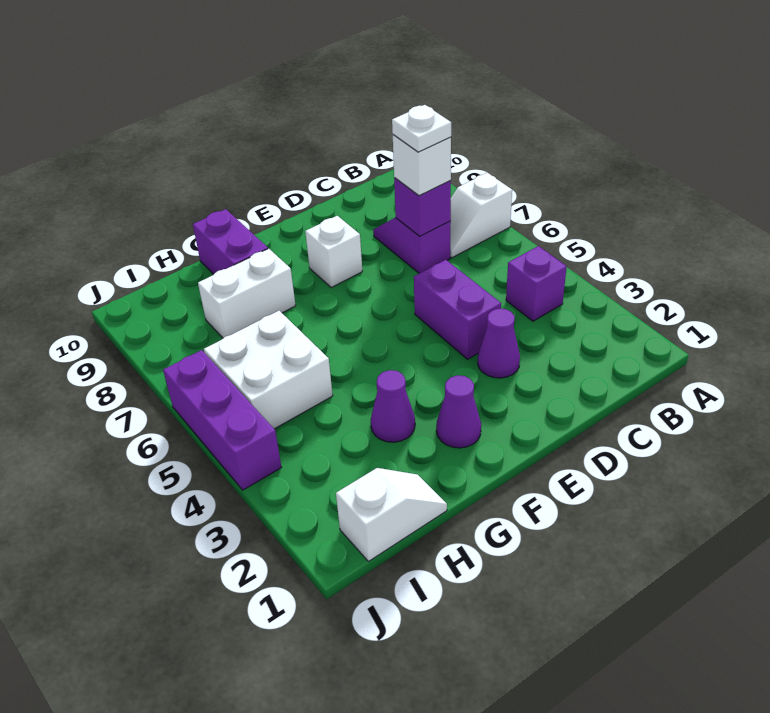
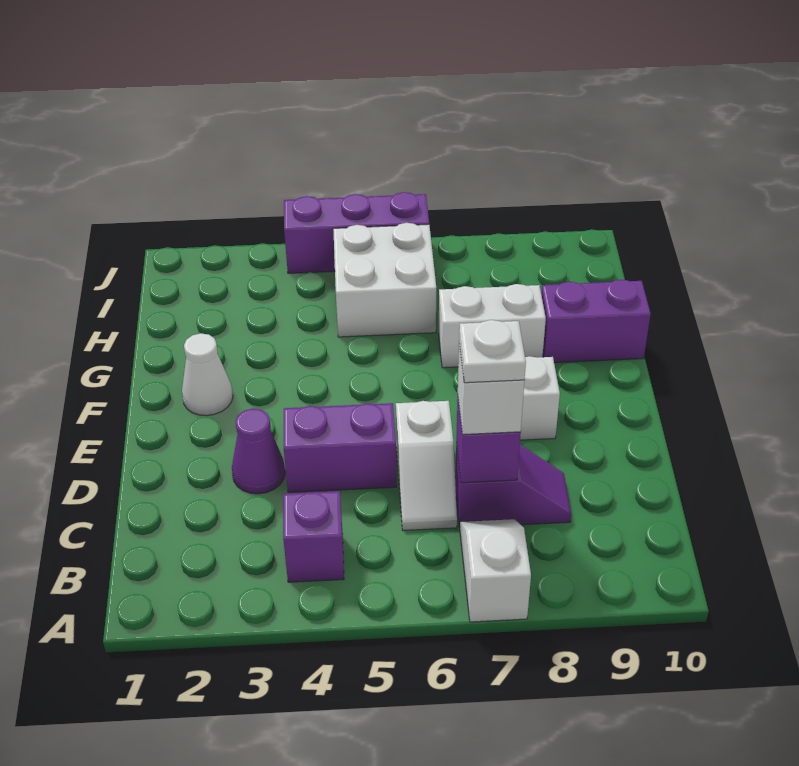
purple cone F2 level 1 -> white cone F2 level 1
purple cone G3 level 1 -> none
white brick G8:H8 level 1 -> white brick G7:G8 level 1
white slope H1:I1 level 1 top I -> white slope C6:D6 level 1 top D

